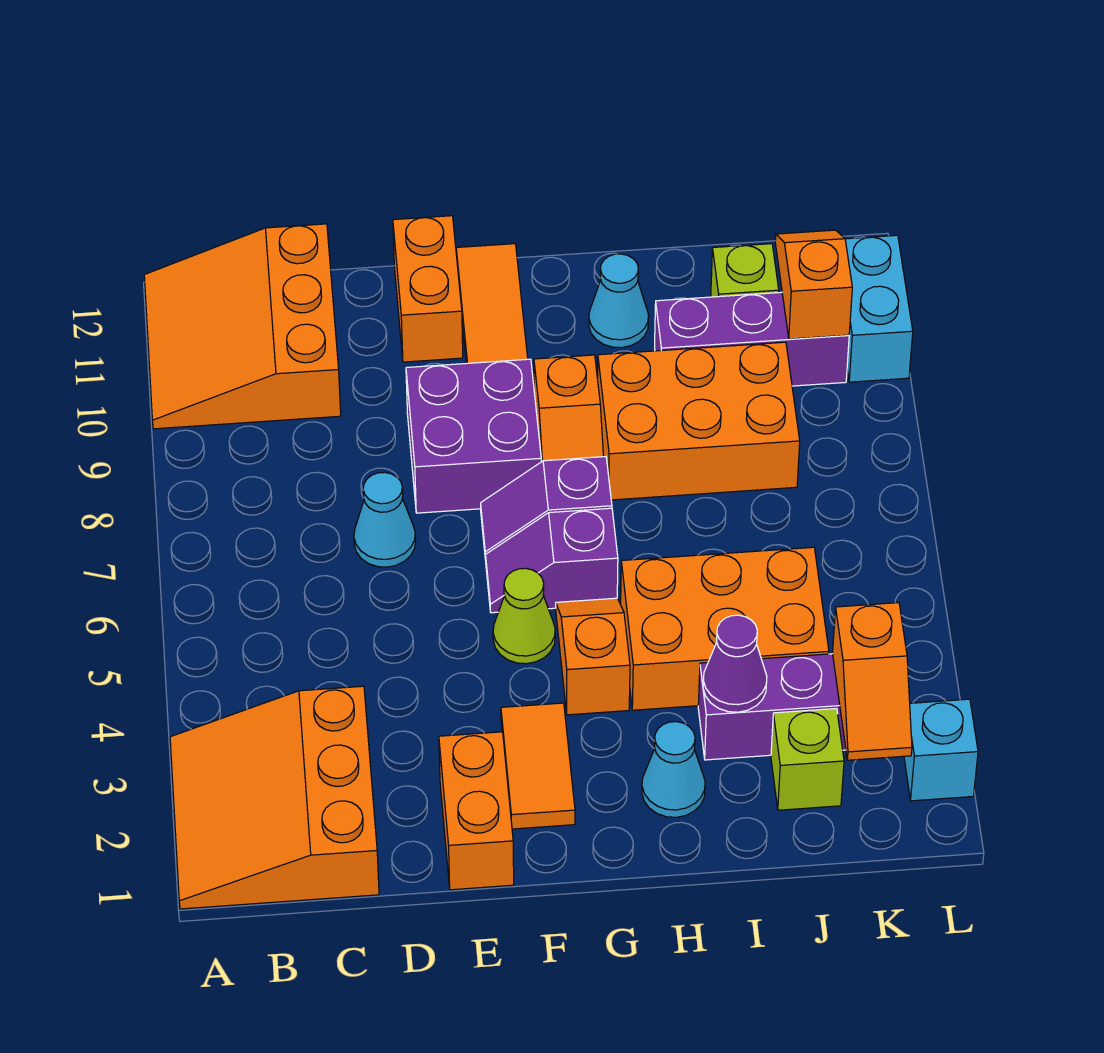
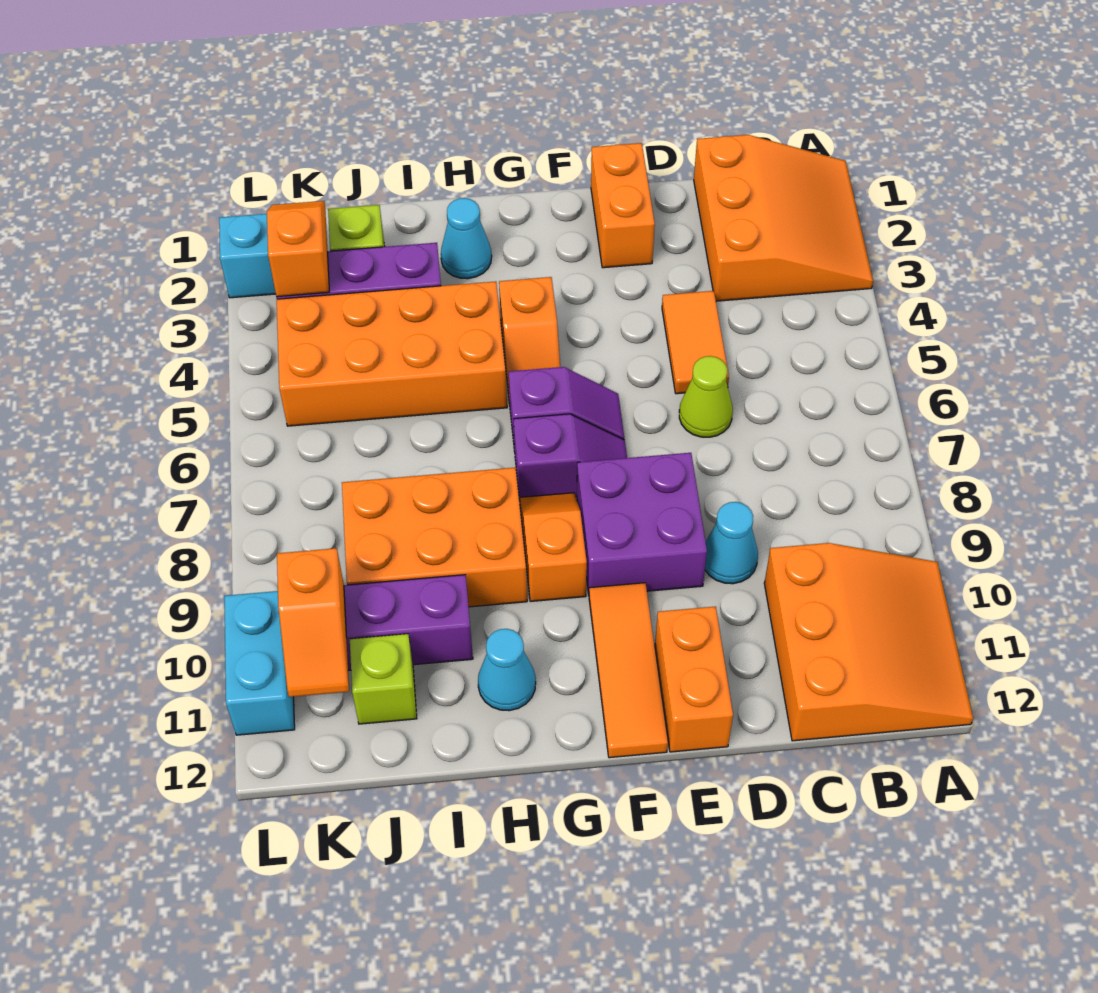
cyan cone D7 level 1 -> cyan cone D9 level 1
orange tile F2:F3 level 1 -> orange tile D4:D5 level 1
lime cone F5 level 1 -> lime cone D6 level 1
orange brick H4:J5 level 1 -> orange brick H4:K5 level 1
purple cone I3 level 2 -> none

